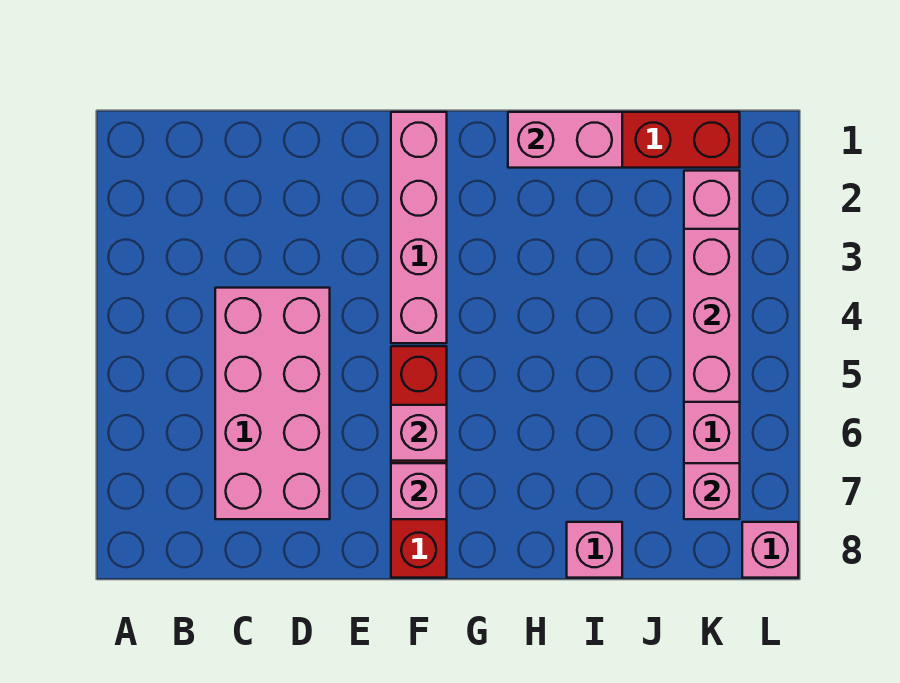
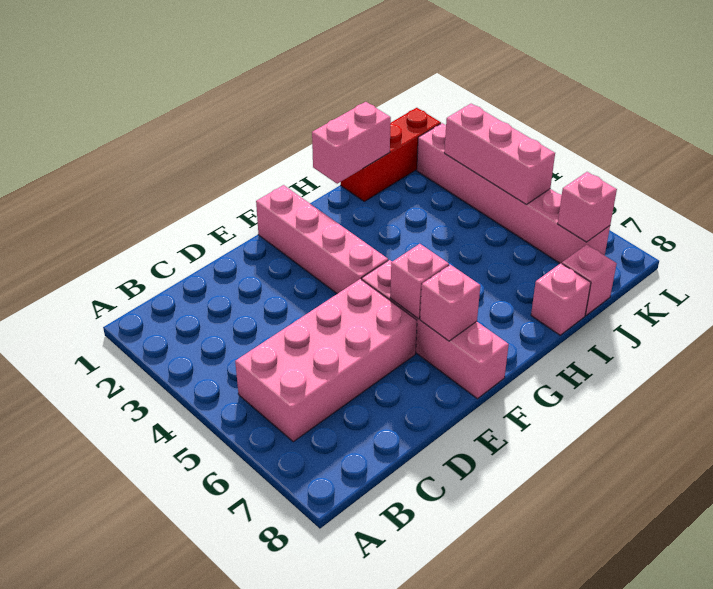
pink brick C4:D7 level 1 -> pink brick B5:E6 level 1
red brick F5:F8 level 1 -> pink brick F5:F8 level 1
pink brick L8 level 1 -> pink brick J8 level 1

